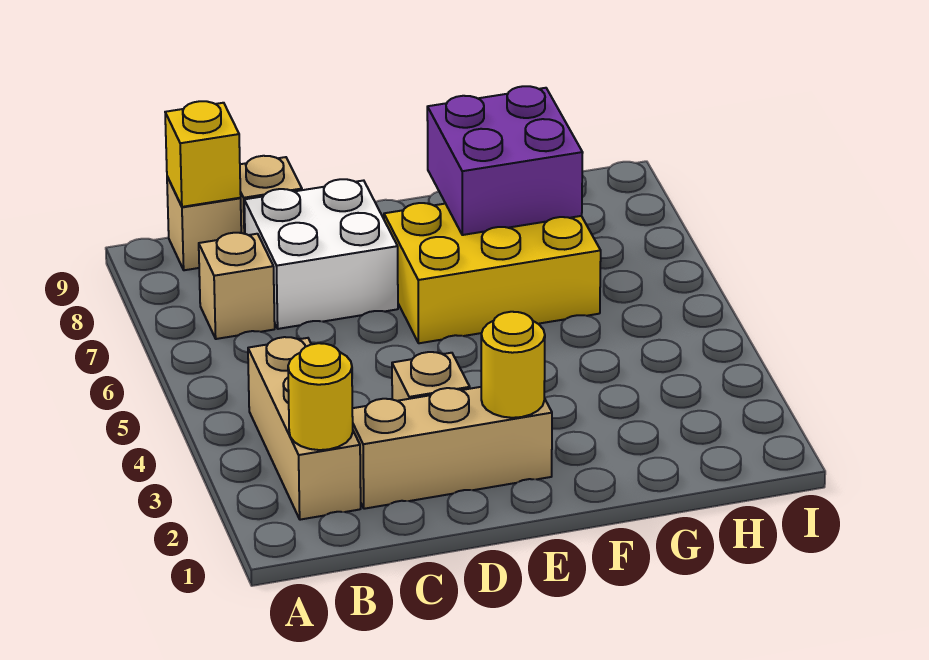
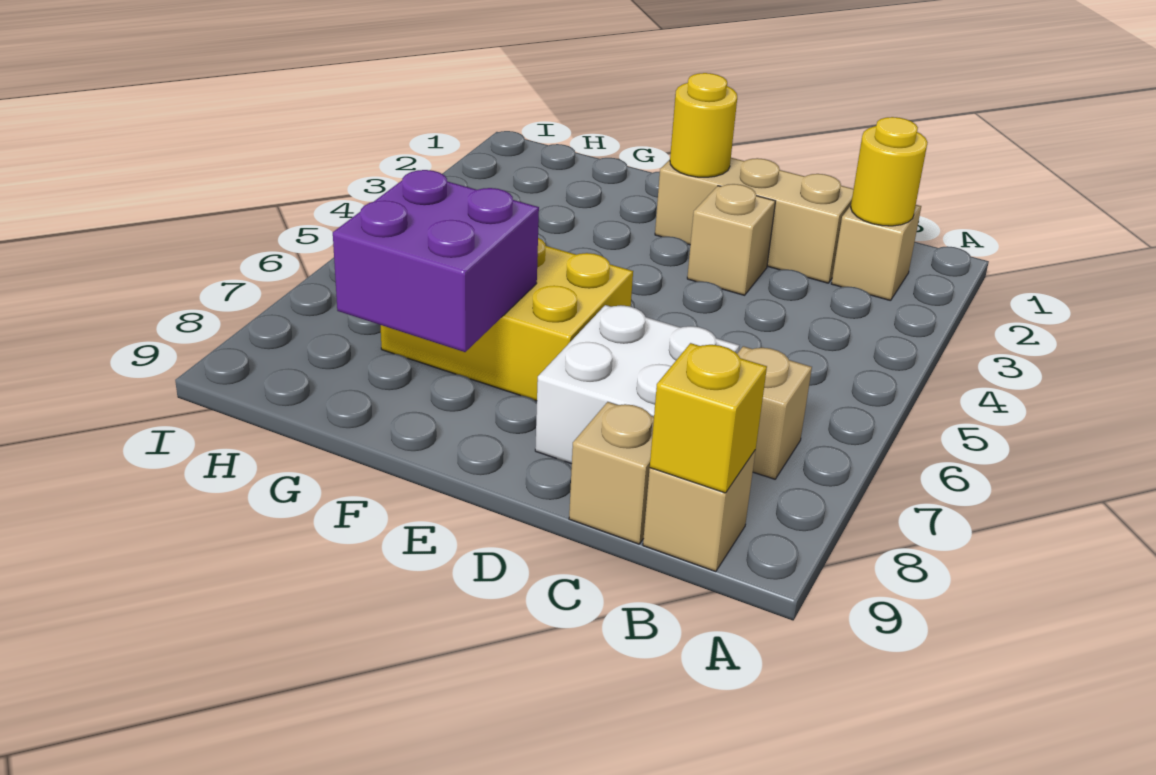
tan brick B2:B4 level 1 -> tan brick B2 level 1

